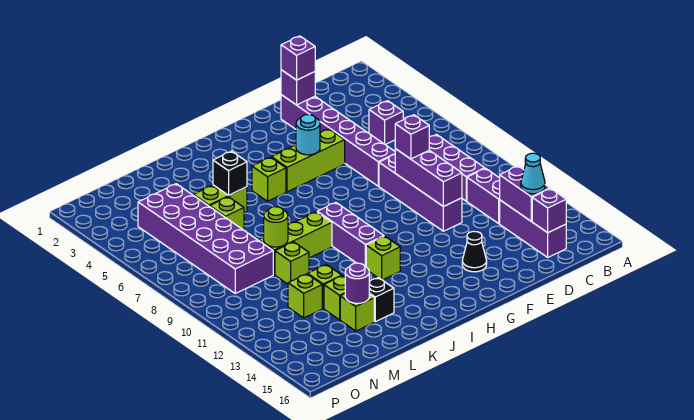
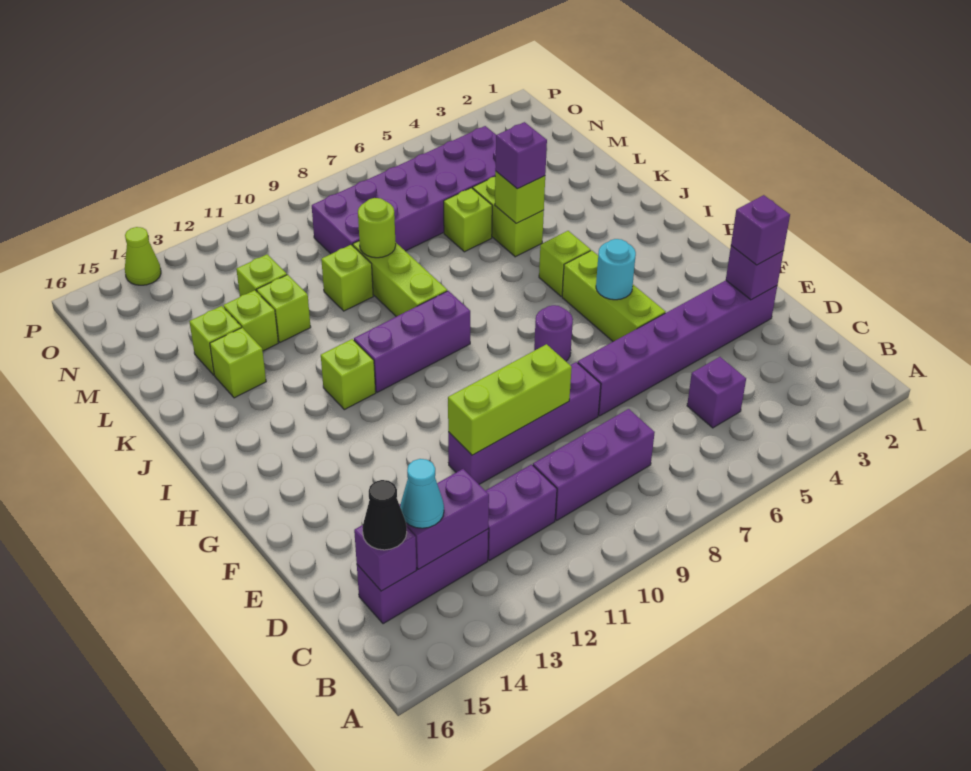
purple brick E9:E11 level 2 -> lime brick E9:E11 level 2
purple brick E9 level 3 -> purple brick K5 level 3
black cone F14 level 1 -> black cone C15 level 3
black brick K5 level 2 -> lime brick K5 level 2
black brick K14 level 1 -> lime brick K14 level 1
purple round brick L14 level 2 -> purple round brick G7 level 1
none -> lime cone P14 level 1

